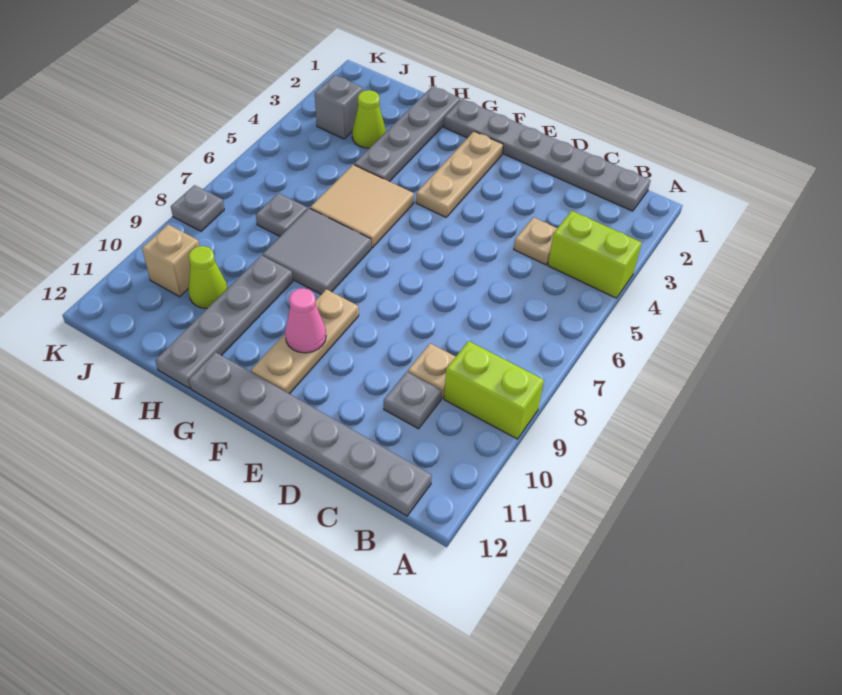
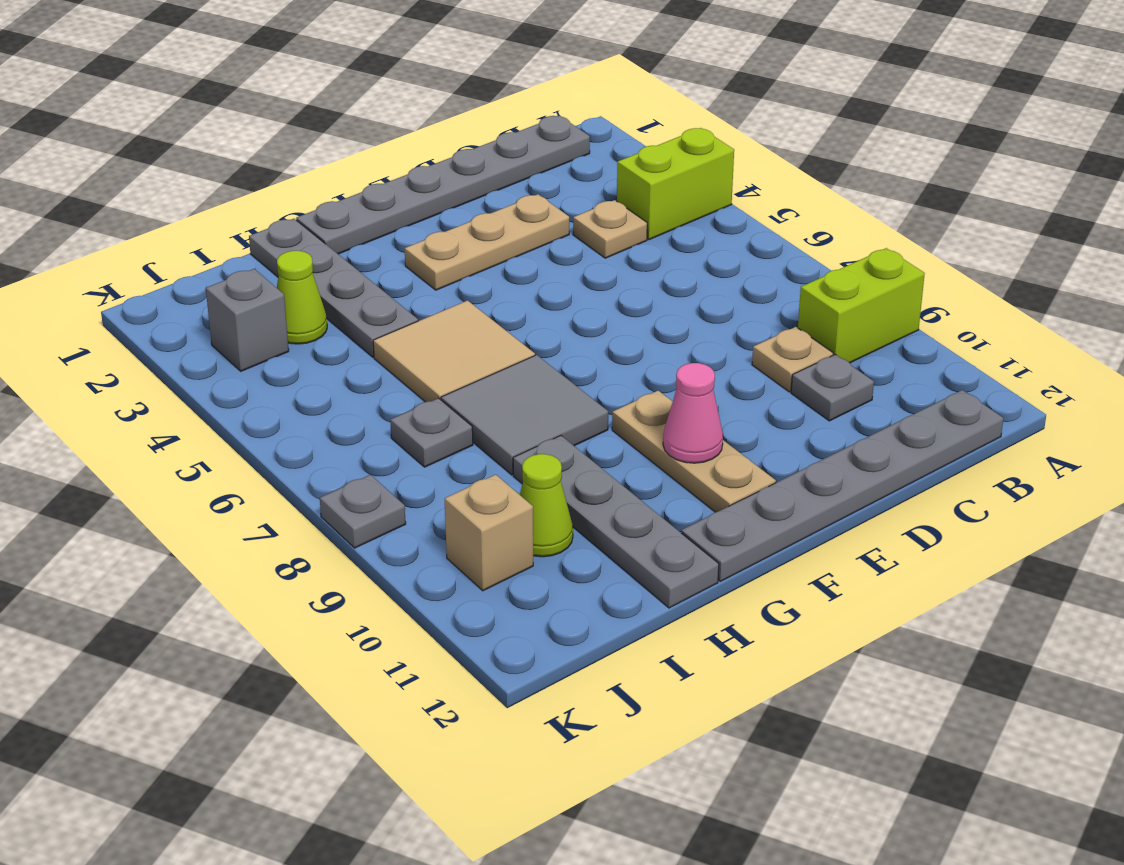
tan plate F2:F4 level 1 -> tan plate D3:F3 level 1

